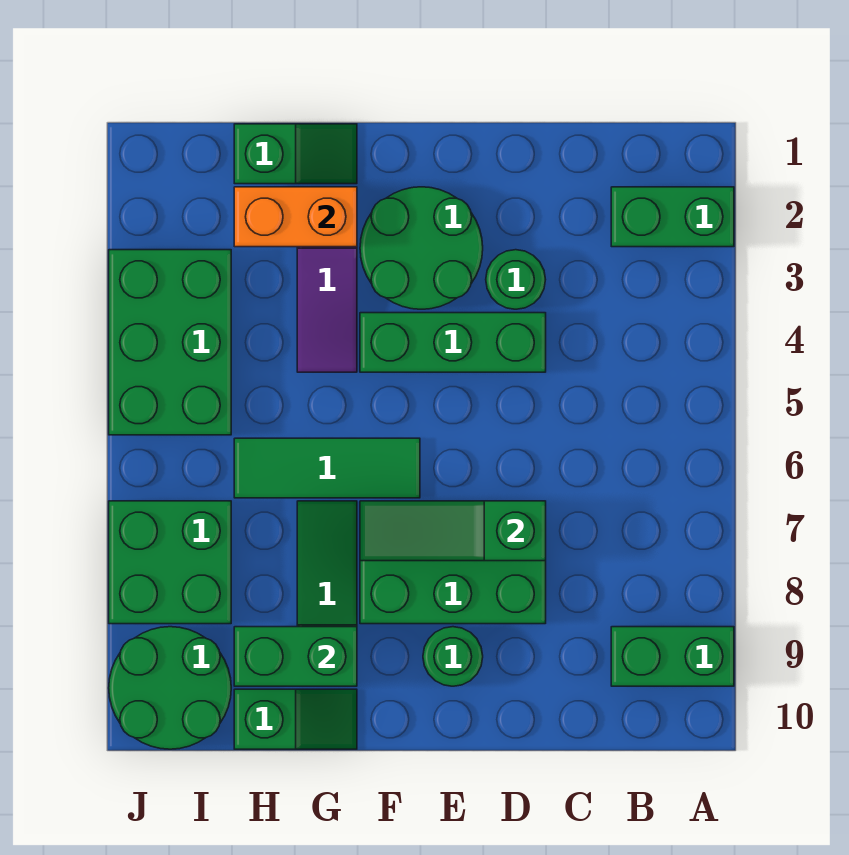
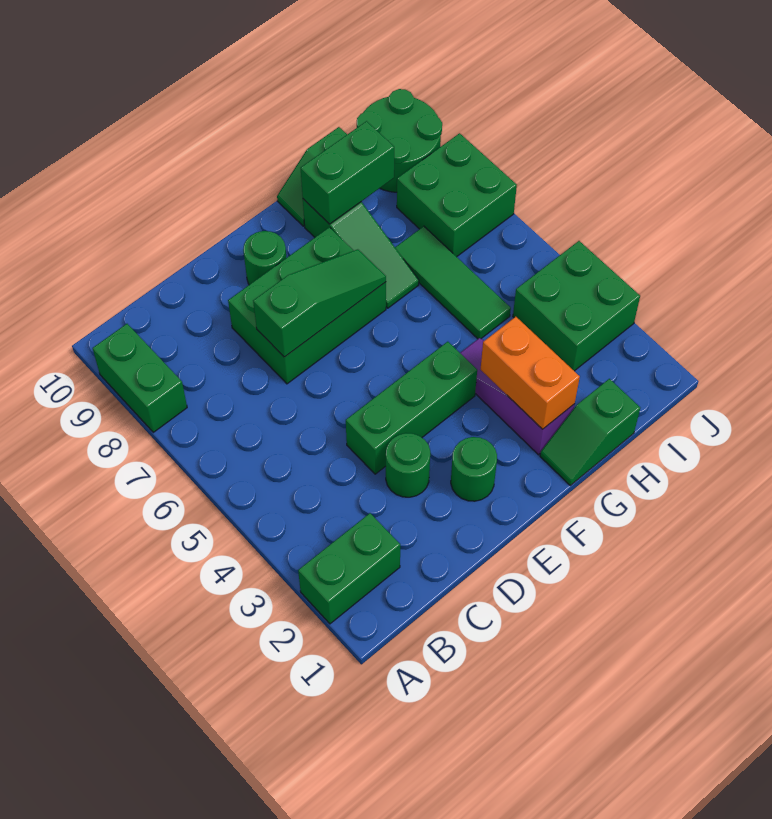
green brick A9:B9 level 1 -> green brick A8:A9 level 1
green round brick E2:F3 level 1 -> green round brick E2 level 1
green tile F6:H6 level 1 -> green tile H5:H7 level 1
orange brick G2:H2 level 2 -> orange brick G2:G3 level 2
green brick I3:J5 level 1 -> green brick I3:J4 level 1

